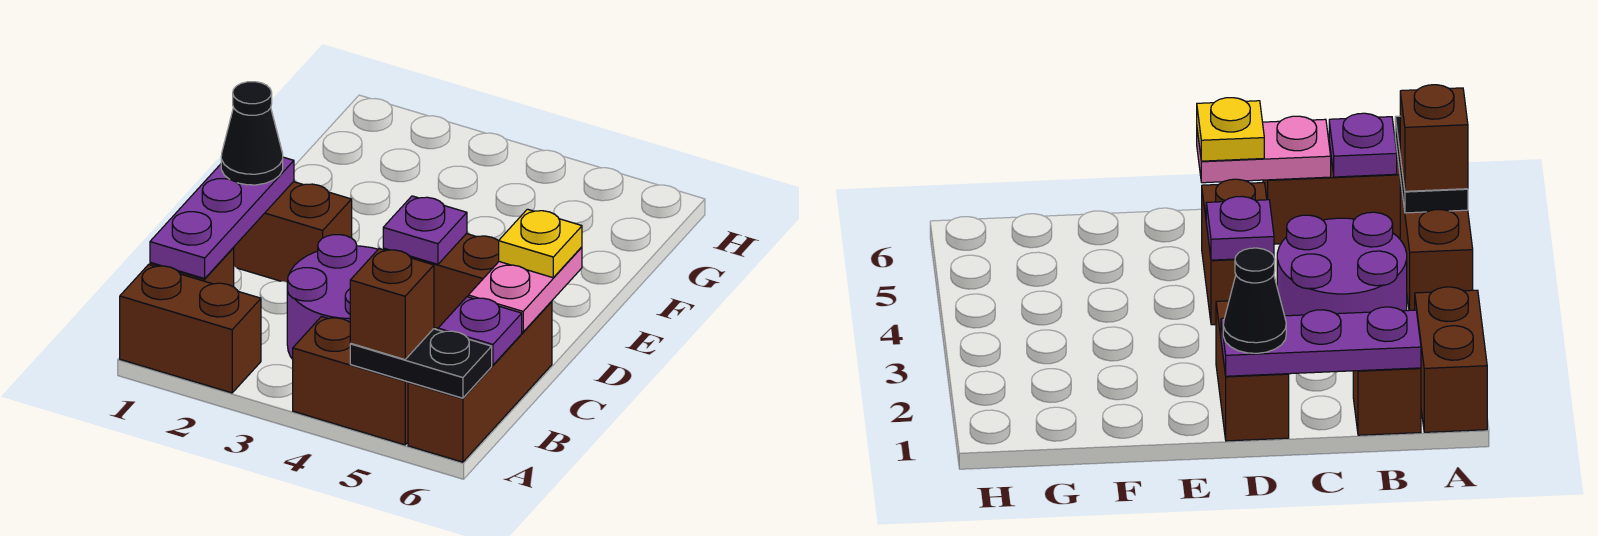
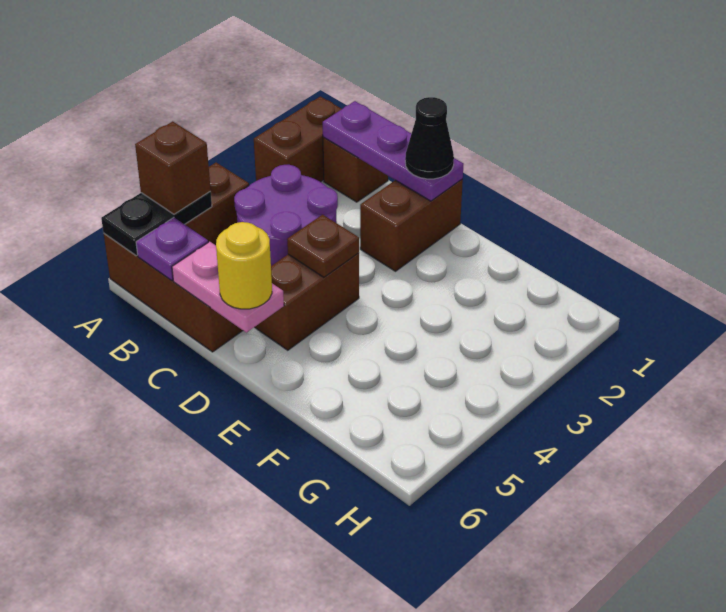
purple plate D4 level 2 -> brown plate D4 level 2
yellow plate D6 level 3 -> yellow round brick D6 level 3

